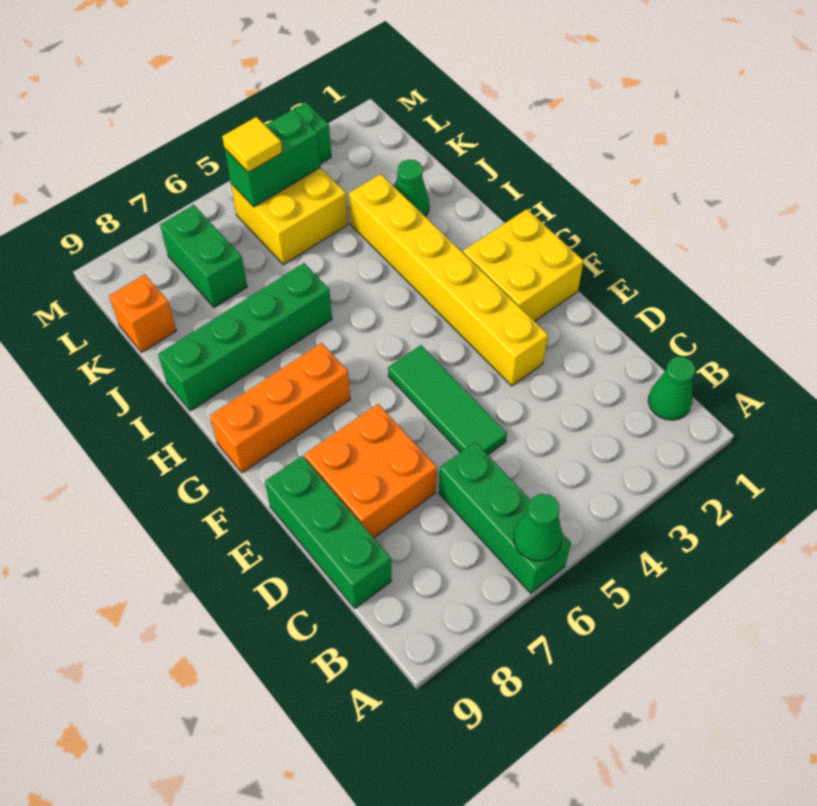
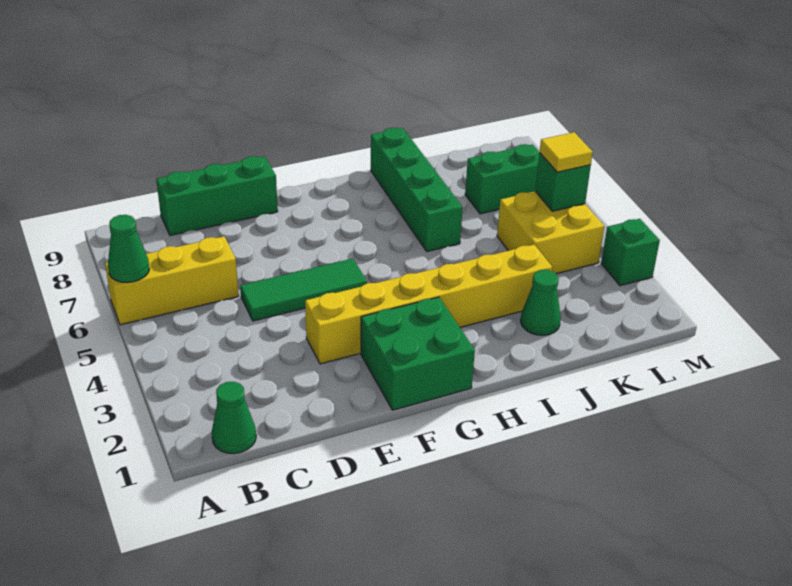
green brick A6:C6 level 1 -> yellow brick A6:C6 level 1
orange brick D7:E8 level 1 -> none
yellow brick F1:G2 level 1 -> green brick F1:G2 level 1
orange brick G7:G9 level 1 -> none
orange brick K9 level 1 -> none
green brick L4:L5 level 2 -> green brick L5 level 2

